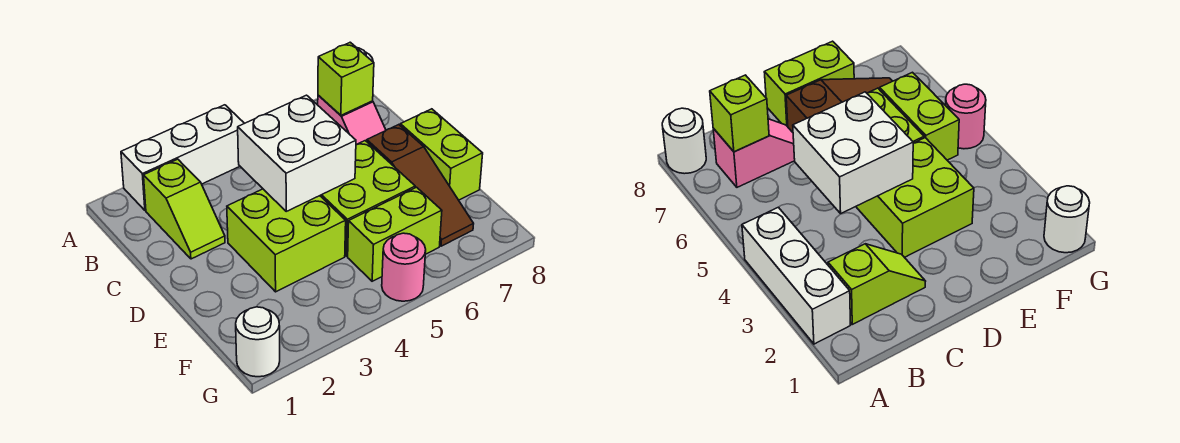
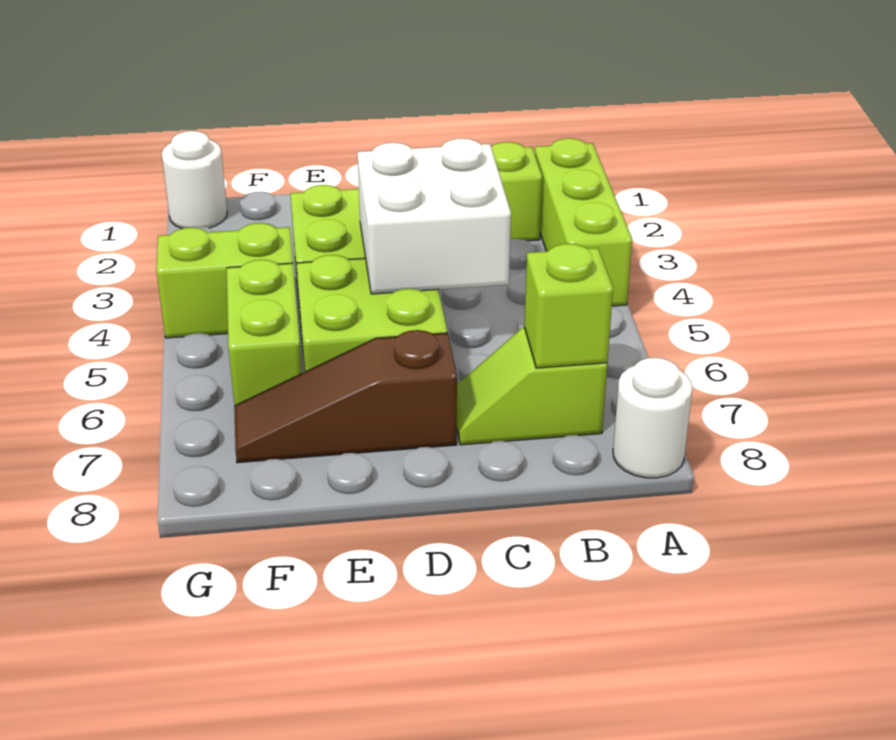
white brick A2:A4 level 1 -> lime brick A2:A4 level 1
pink slope B7:C7 level 1 top B -> lime slope B7:C7 level 1 top B
lime brick D8:E8 level 1 -> lime brick F4:G4 level 1
pink round brick G5 level 1 -> none

